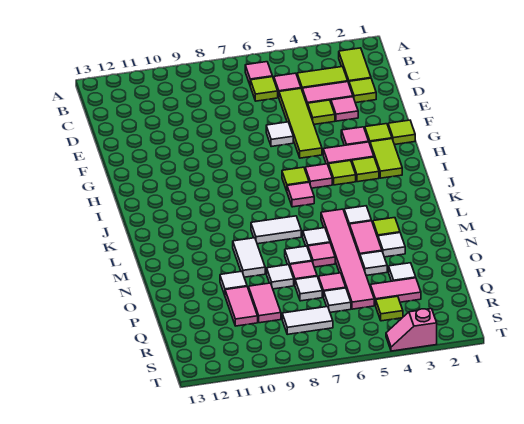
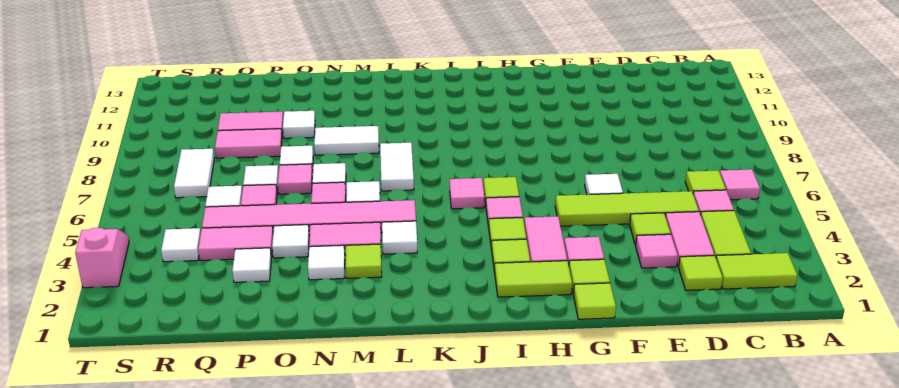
pink tile Q3:Q4 level 1 -> pink tile P4:Q4 level 1
lime tile R4 level 1 -> white tile R4 level 1

